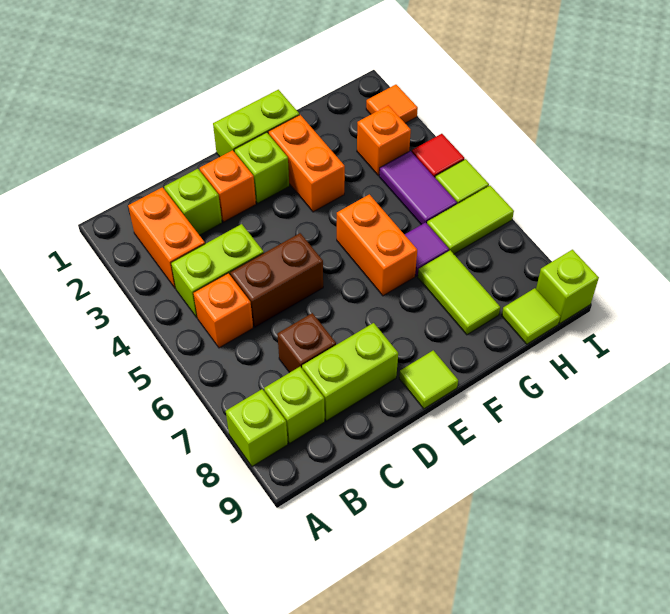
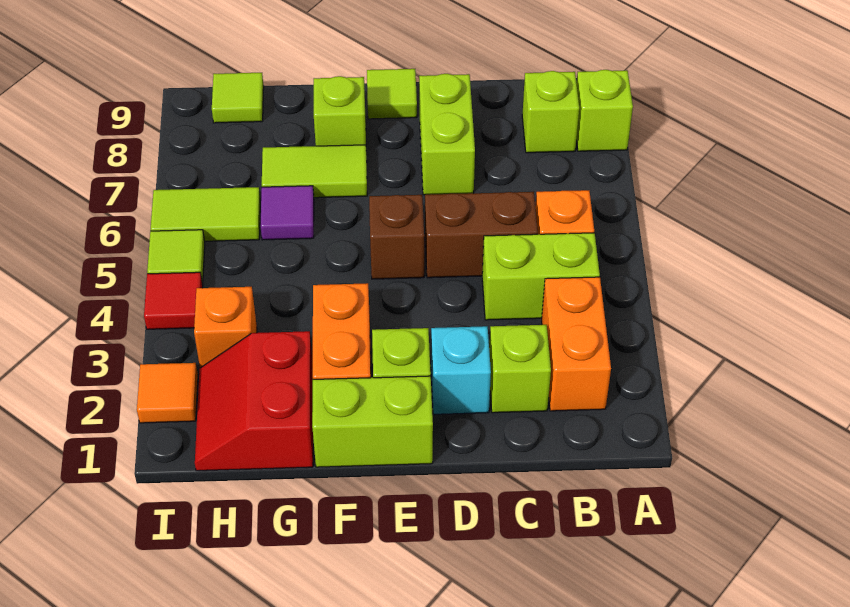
brown brick C7 level 1 -> brown brick E5 level 1
lime brick C8:D8 level 1 -> lime brick D7:D8 level 1
orange brick D2 level 1 -> cyan brick D2 level 1
orange brick F5:F6 level 1 -> none
none -> red slope G1:H2 level 1 top G
lime tile G7:G8 level 1 -> lime tile F7:G7 level 1
purple tile H4:H5 level 1 -> none
lime brick I9 level 1 -> lime brick F8 level 1

